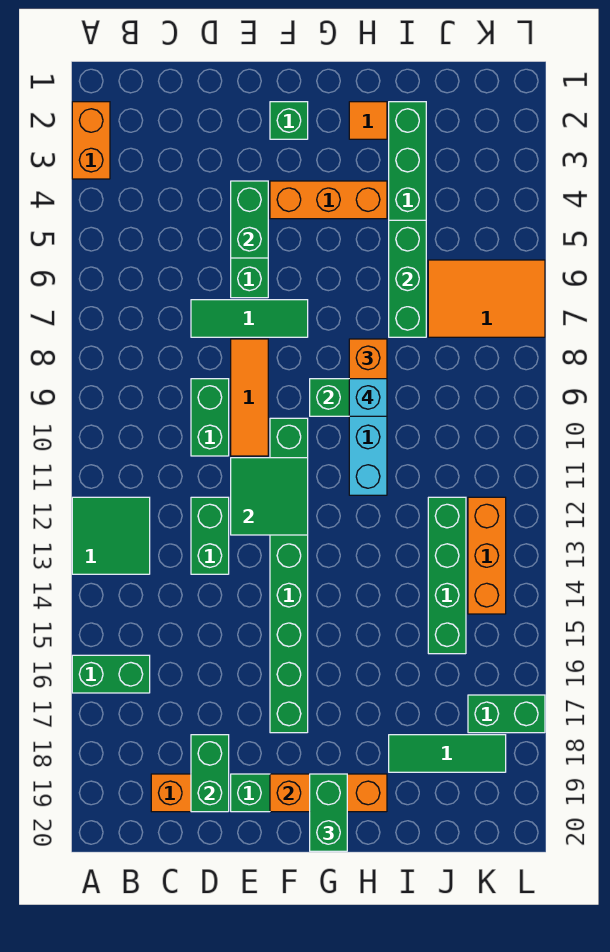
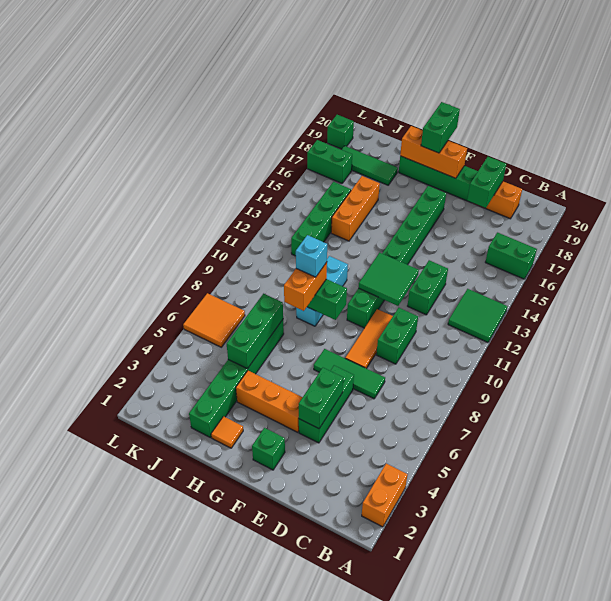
orange tile J6:L7 level 1 -> orange tile K6:L7 level 1
orange brick K12:K14 level 1 -> orange brick I14:I16 level 1
none -> green brick L19 level 1

